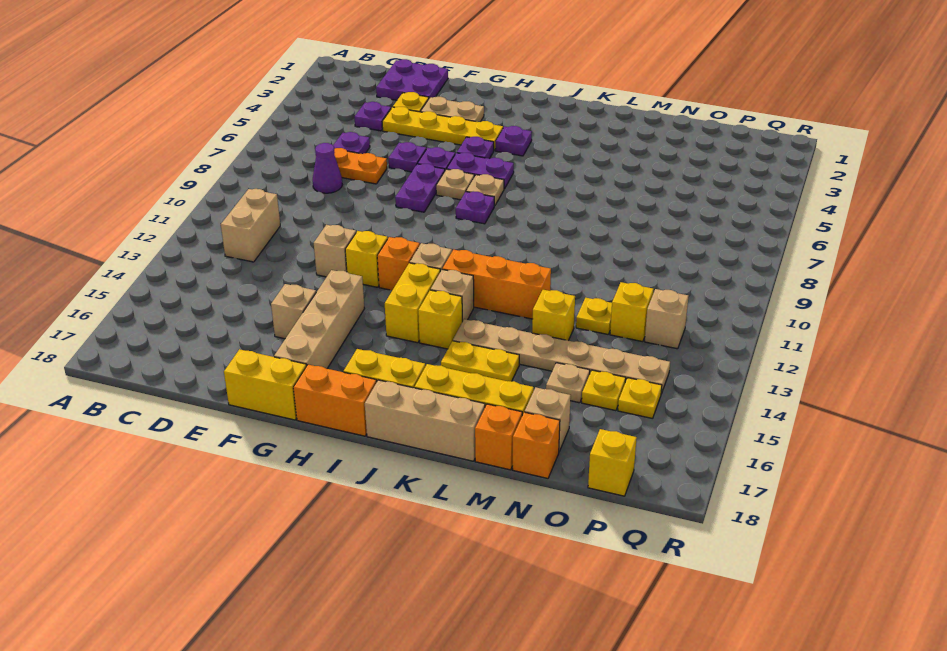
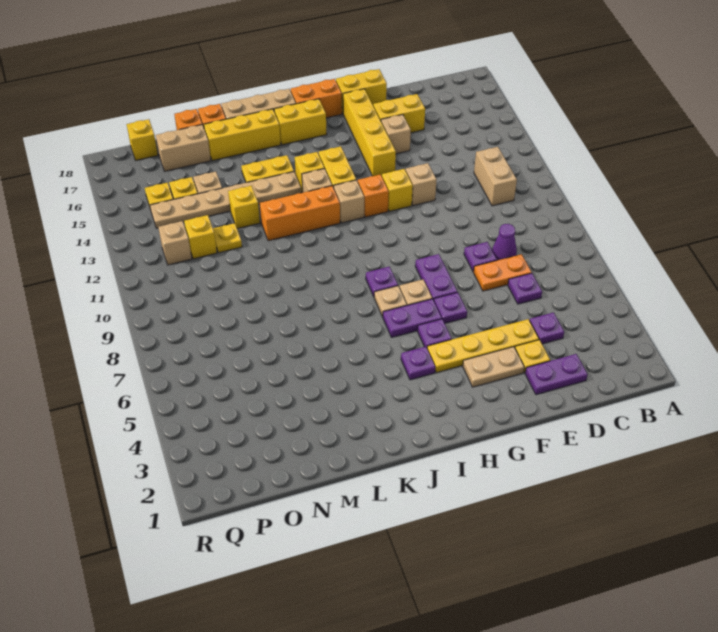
purple plate D1:E2 level 1 -> purple plate D2:E2 level 1
none -> yellow brick E16:F16 level 1
purple plate F6 level 1 -> purple plate E8 level 1
tan brick G14:G17 level 1 -> yellow brick G14:G17 level 1
tan brick N17 level 1 -> tan brick N17:O17 level 1

